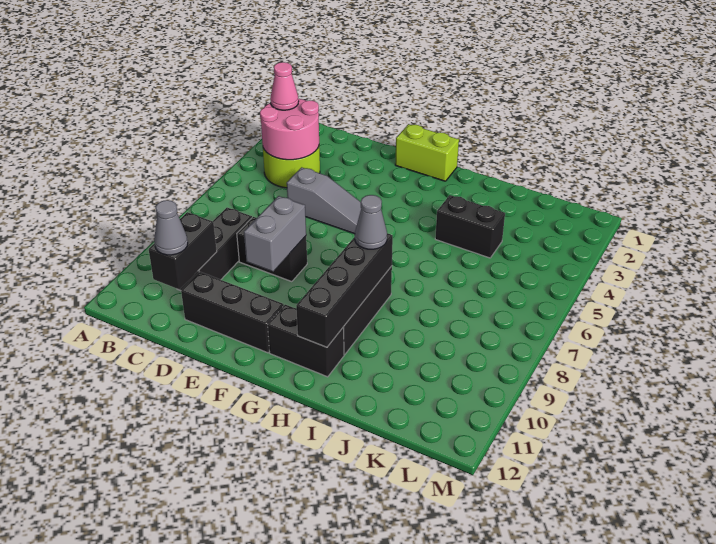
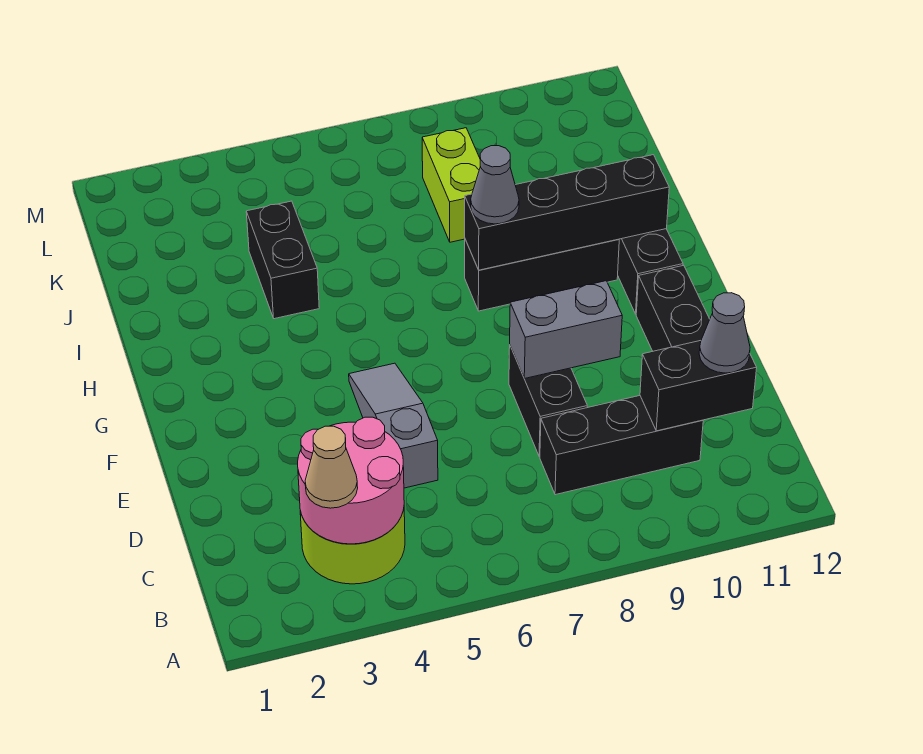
pink cone B3 level 3 -> tan cone B3 level 3
lime brick F1:G1 level 1 -> lime brick J8:K8 level 1

